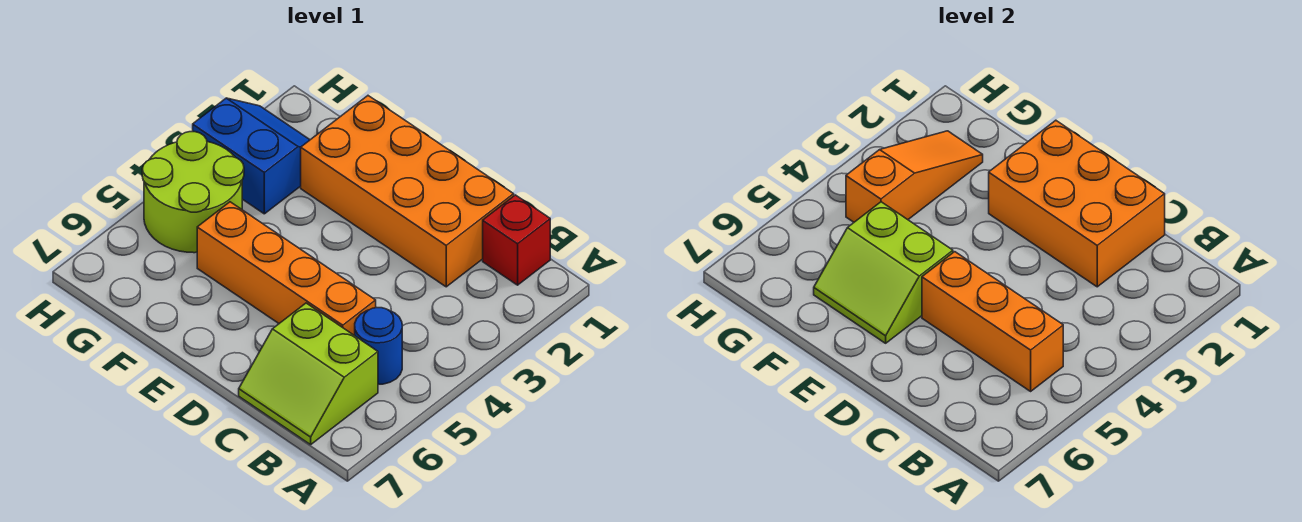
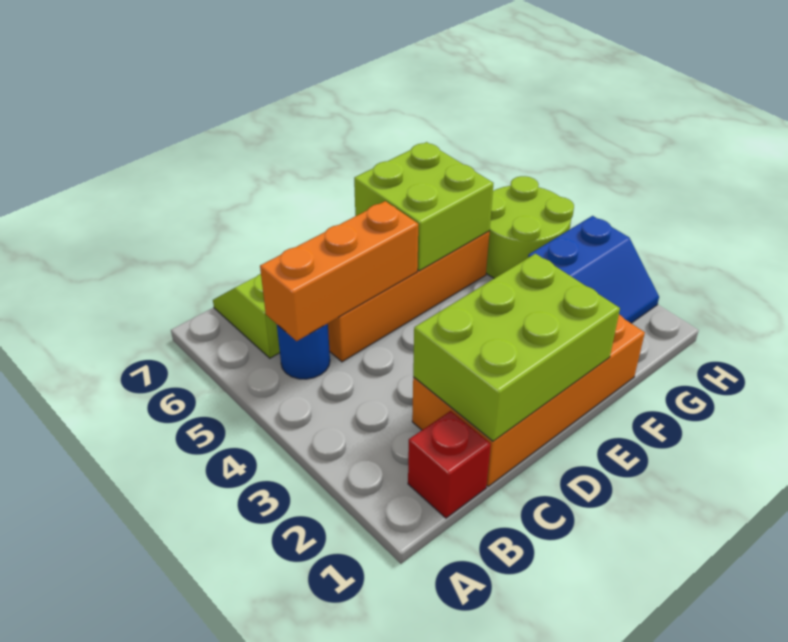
orange brick C1:E2 level 2 -> lime brick C1:E2 level 2
lime slope E5:F6 level 2 top 5 -> lime brick E5:F6 level 2
orange slope G2:G4 level 2 top 4 -> none

